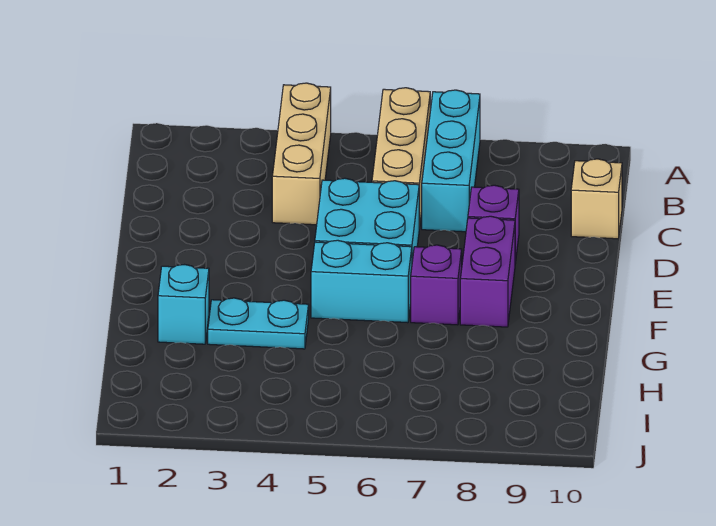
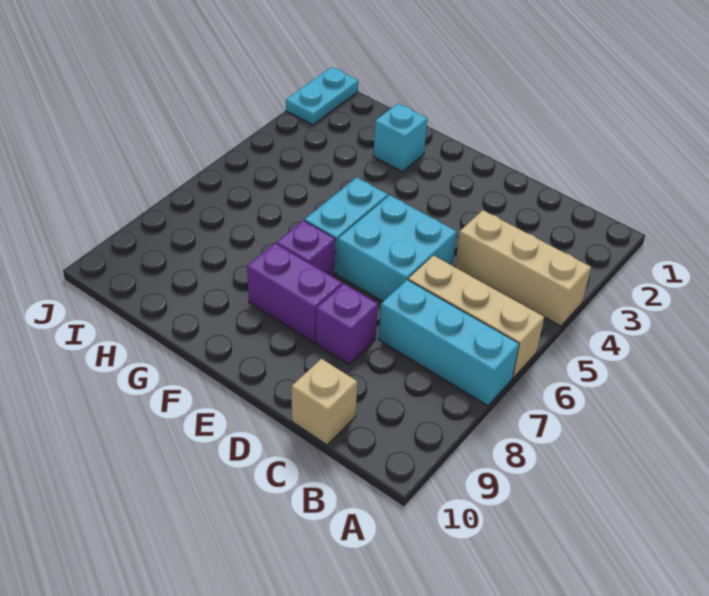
cyan plate G3:G4 level 1 -> cyan plate J1:J2 level 1

